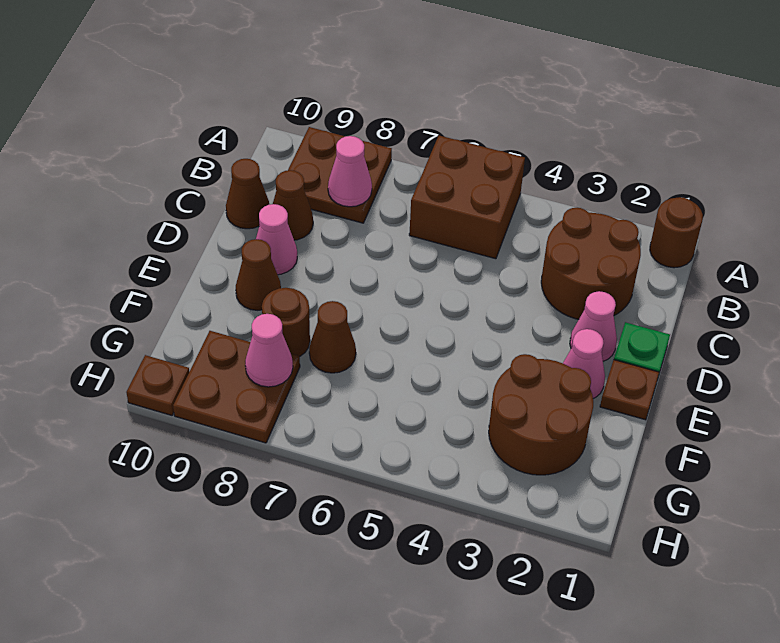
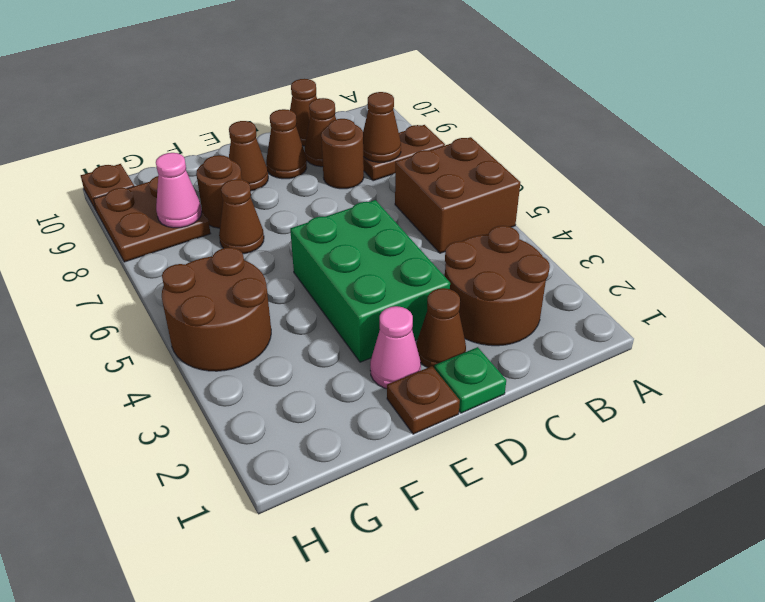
brown round brick A1 level 1 -> brown round brick C8 level 1
brown plate A8:B9 level 1 -> brown plate A8:B8 level 1
pink cone B8 level 2 -> brown cone B8 level 2
pink cone D2 level 1 -> brown cone D2 level 1
none -> green brick D3:E5 level 1
pink cone D9 level 1 -> brown cone D9 level 1
brown round brick F2:G3 level 1 -> brown round brick G4:H5 level 1

